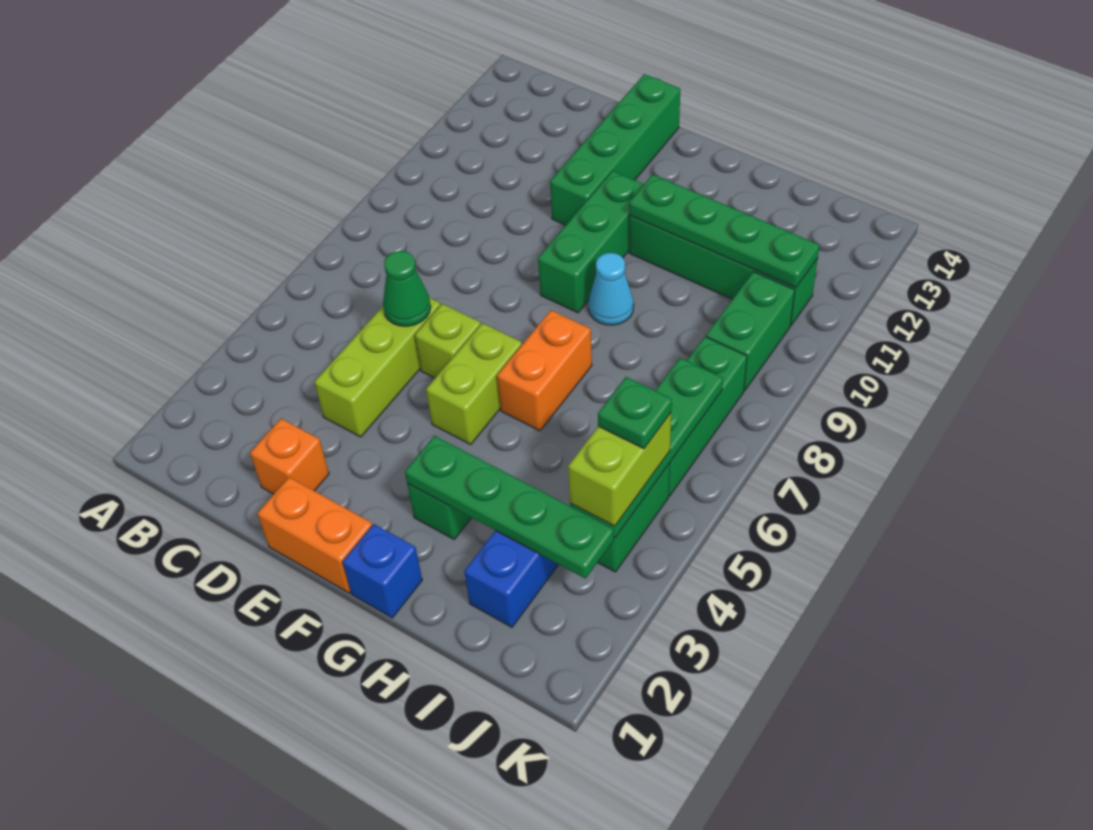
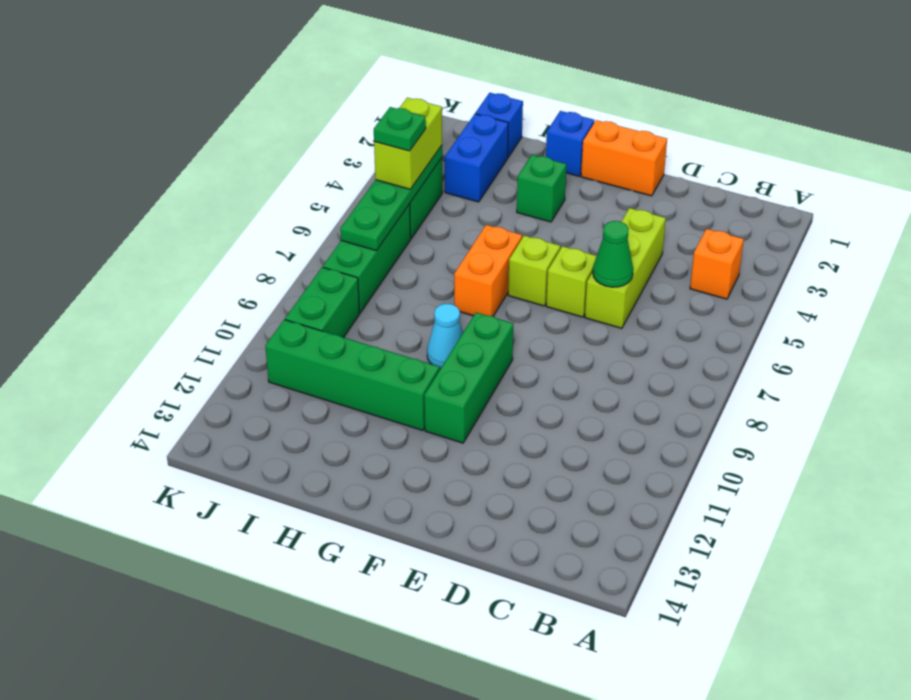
orange brick D2 level 1 -> orange brick B4 level 1
green brick E11:E14 level 1 -> none
lime brick F5:F6 level 1 -> lime brick F6 level 1
green plate G3:J3 level 2 -> none
green plate G11:J11 level 2 -> none
none -> blue brick I1 level 1

